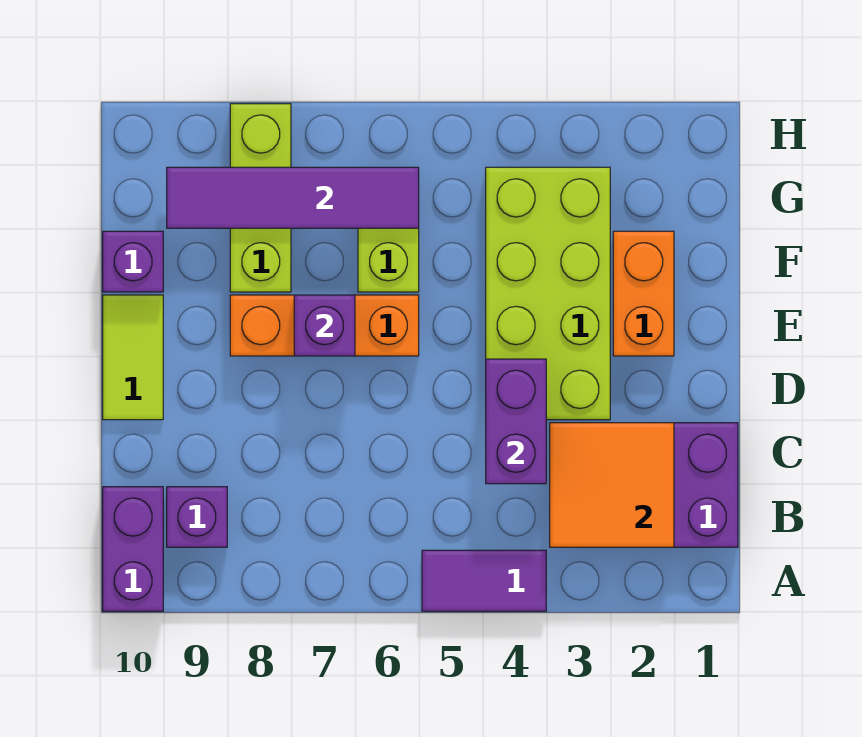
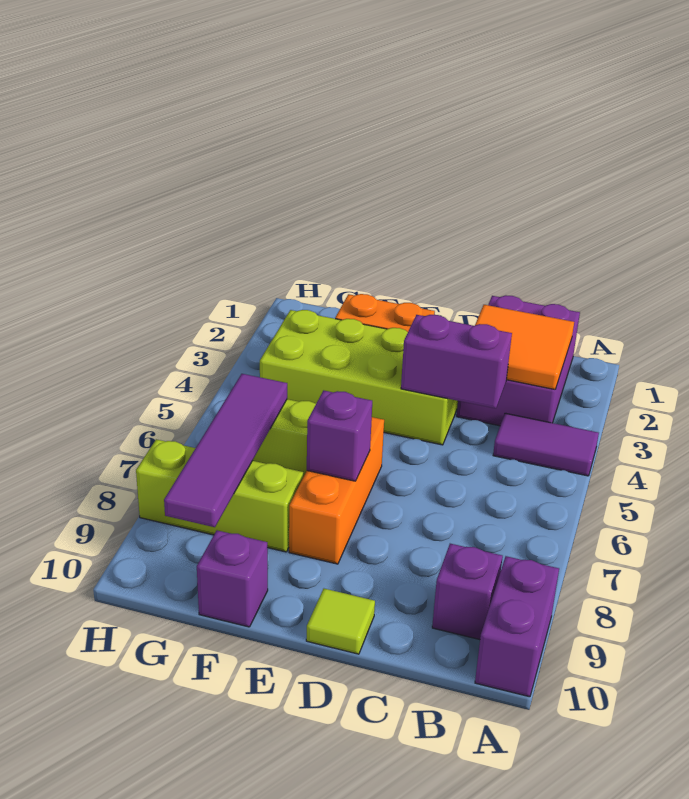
purple tile A4:A5 level 1 -> purple tile A4:B4 level 1
purple brick A10:B10 level 1 -> purple brick A9:A10 level 1
lime tile D10:E10 level 1 -> lime tile D10 level 1

